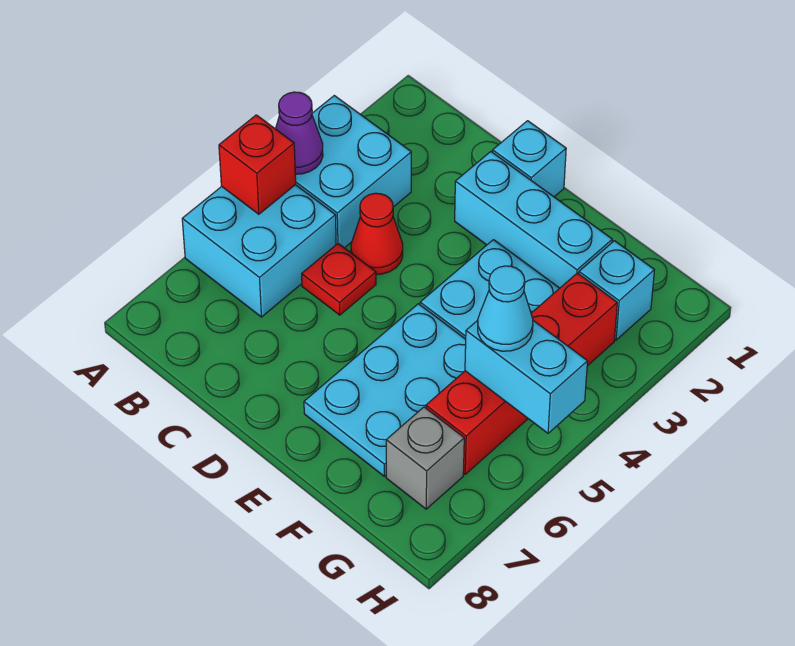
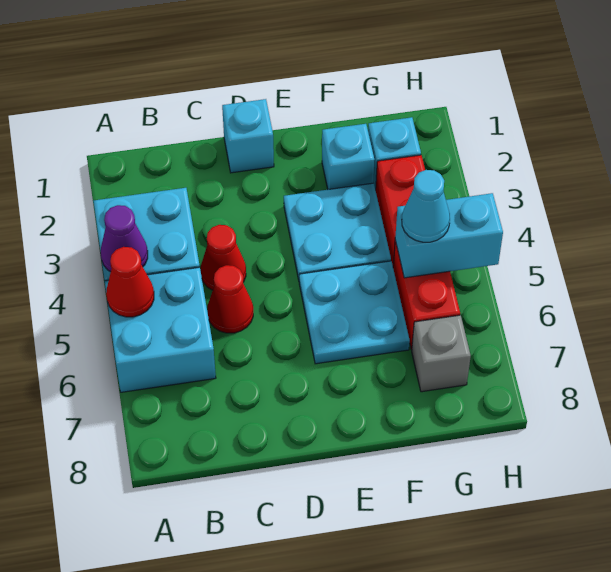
red brick A5 level 2 -> red cone A5 level 2
red plate C5 level 1 -> red cone C5 level 1
cyan brick D2:F2 level 1 -> cyan brick F2 level 1
cyan plate E5:F7 level 1 -> cyan plate E5:F6 level 1

